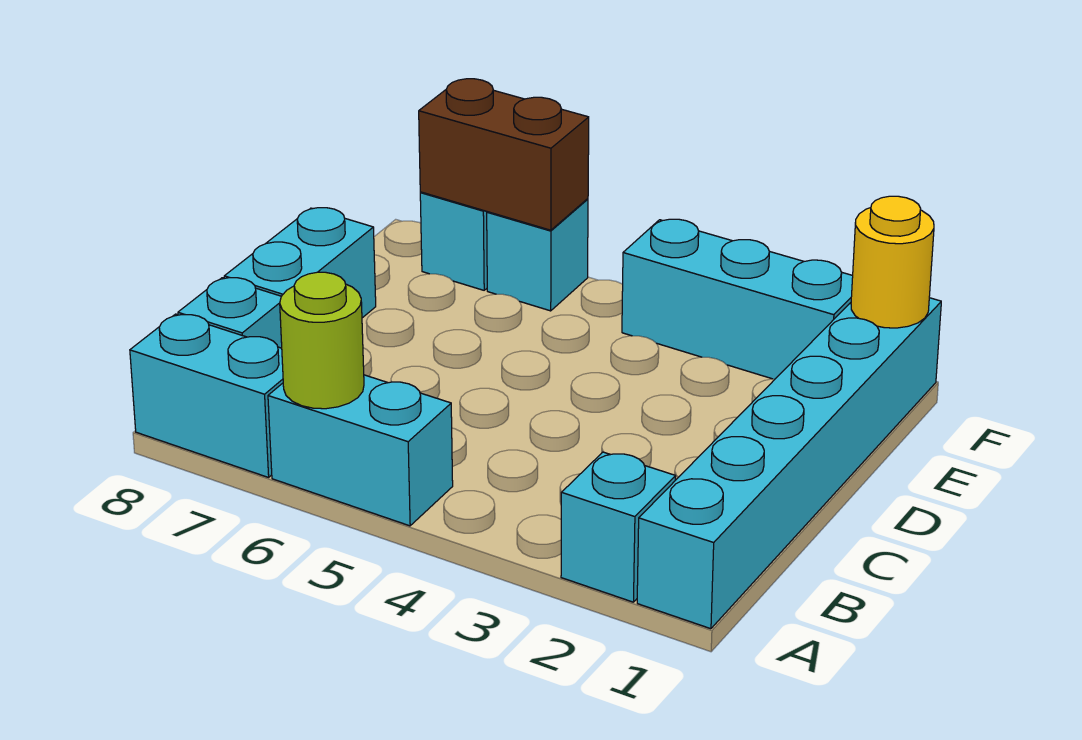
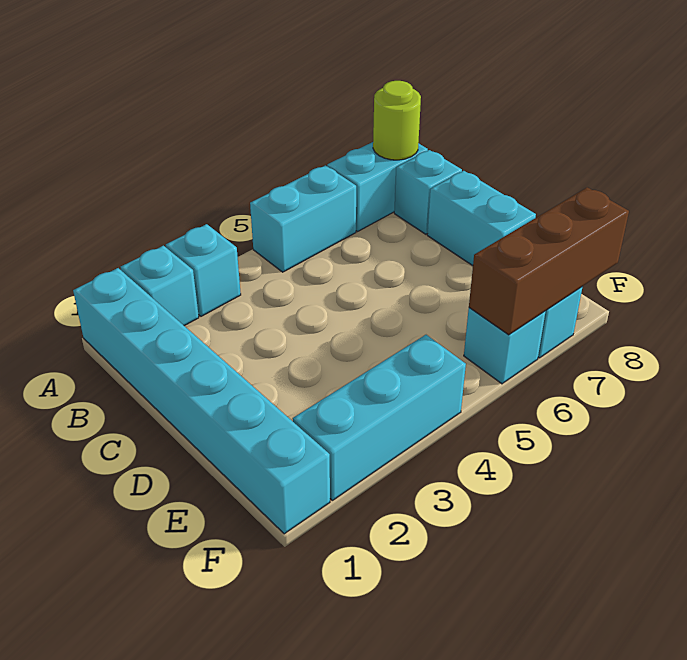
none -> cyan brick A3 level 1
lime round brick A6 level 2 -> lime round brick A8 level 2
yellow round brick F1 level 2 -> none
brown brick F6:F7 level 2 -> brown brick F6:F8 level 2

